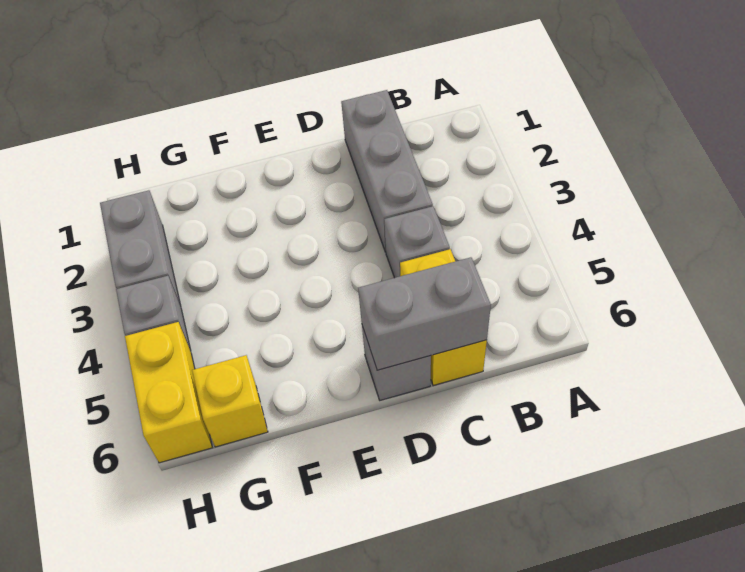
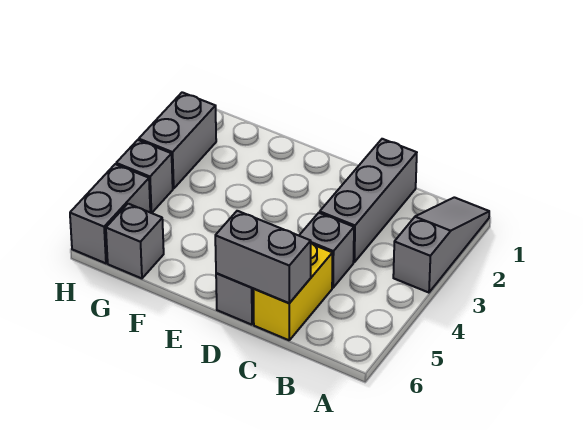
none -> grey slope A1:A3 level 1 top 3
yellow brick G6 level 1 -> grey brick G6 level 1
yellow brick H5:H6 level 1 -> grey brick H5:H6 level 1

